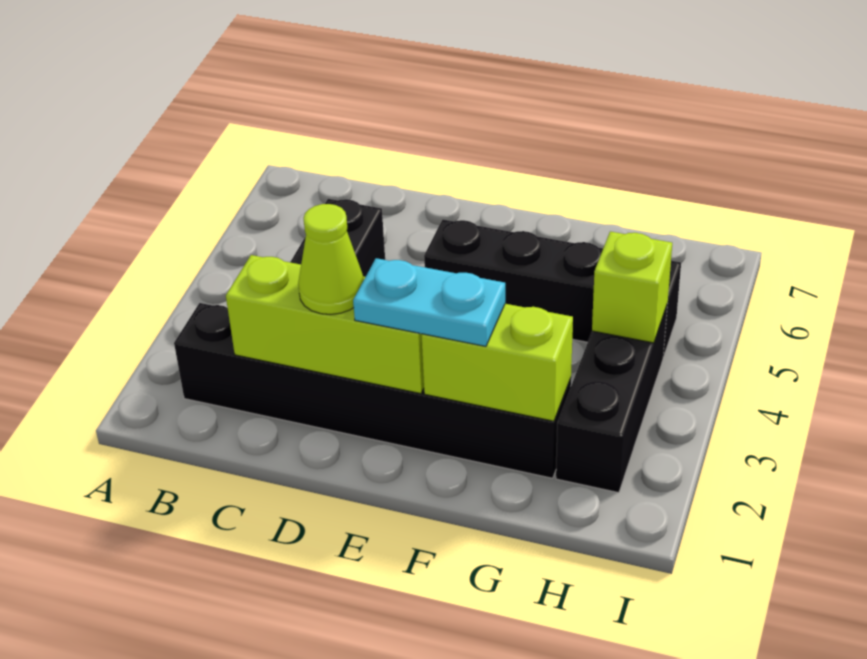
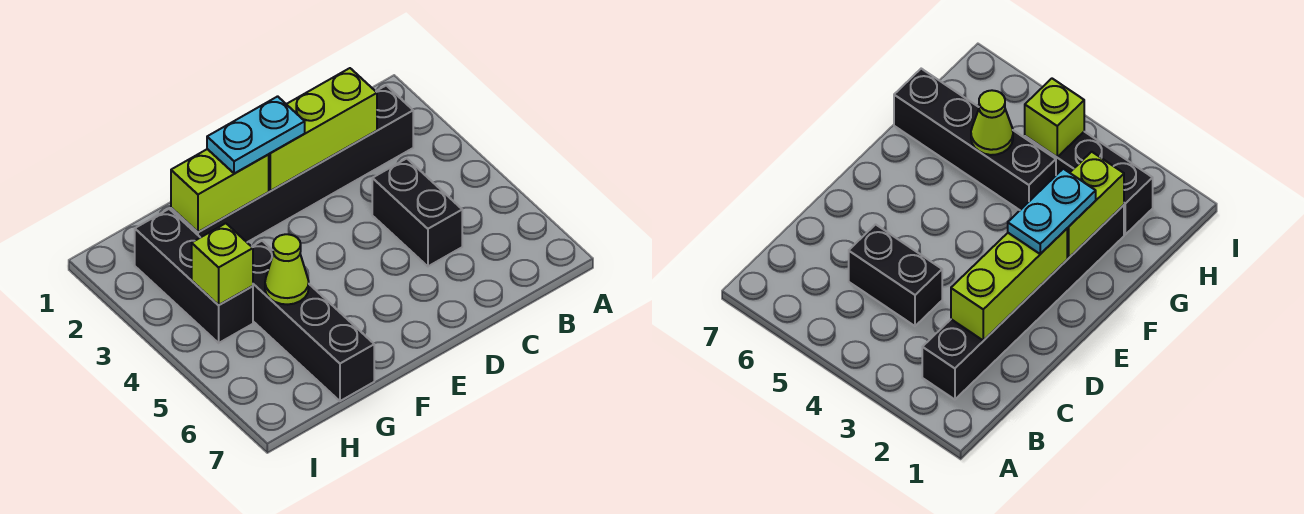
lime cone D2 level 3 -> lime cone G5 level 2
black brick E5:H5 level 1 -> black brick G4:G7 level 1

